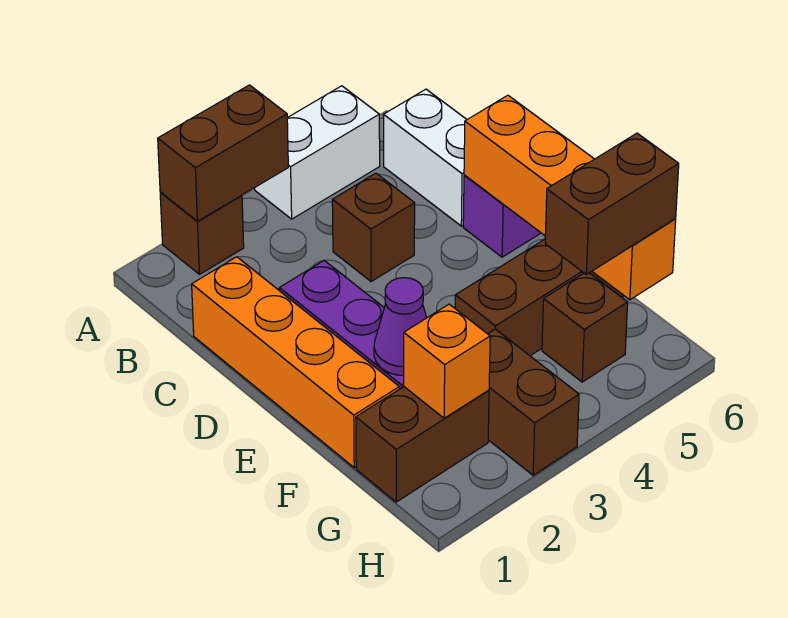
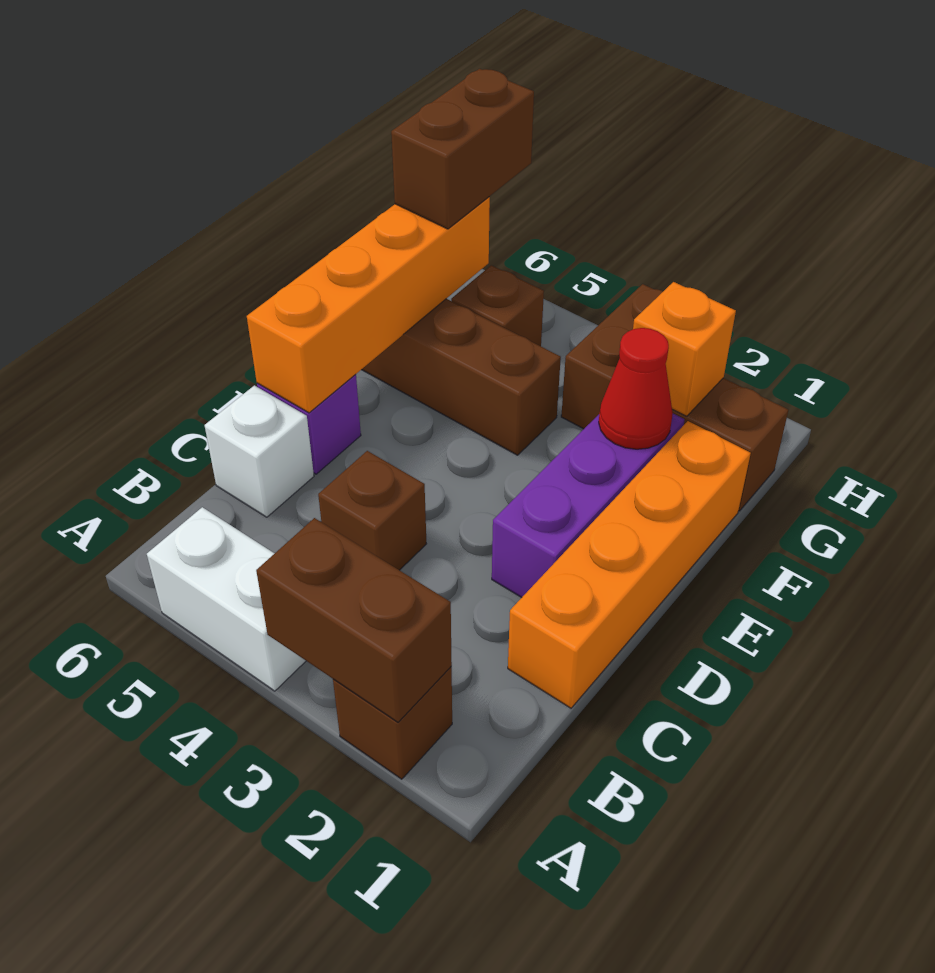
white brick B6:C6 level 1 -> white brick C6 level 1
purple cone F2 level 2 -> red cone F2 level 2
brown brick G5:G6 level 3 -> brown brick G6:H6 level 3

